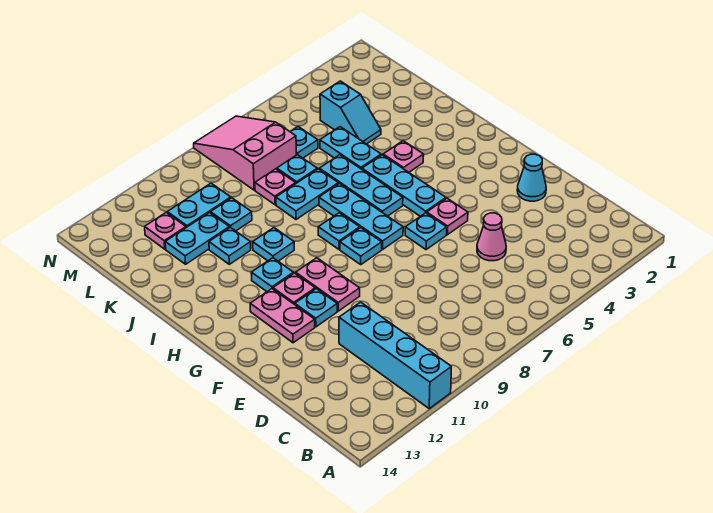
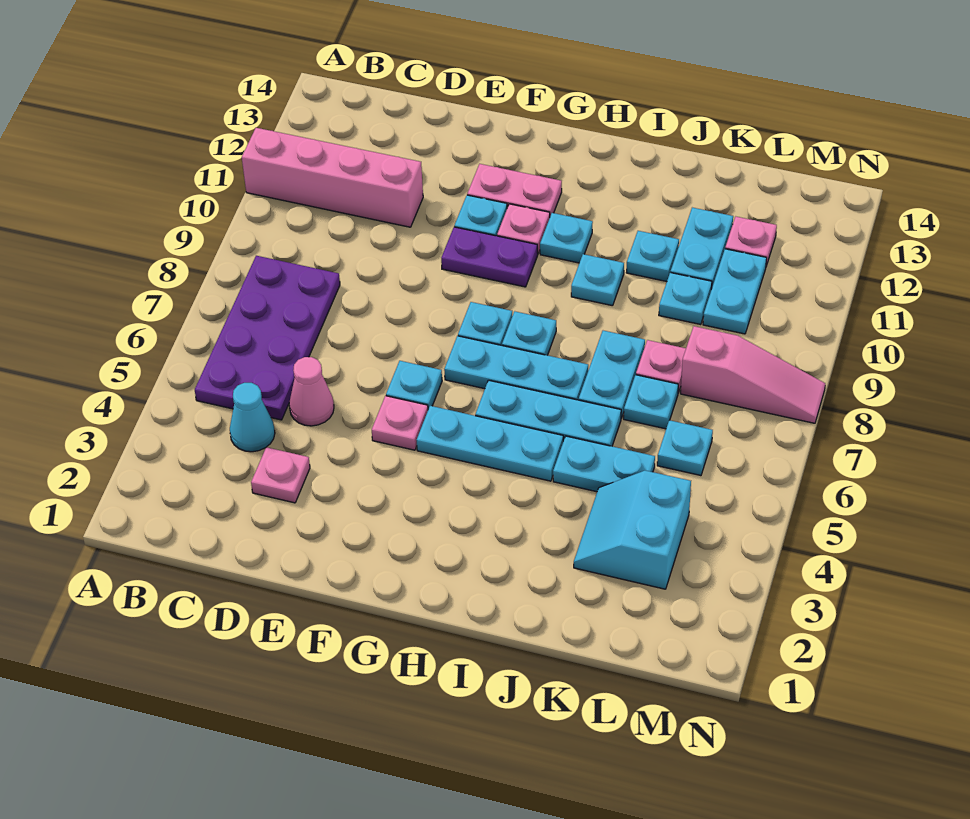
cyan brick A11:D11 level 1 -> pink brick A11:D11 level 1
none -> purple plate B5:C8 level 1
cyan cone E2 level 1 -> cyan cone C4 level 1
pink plate F10:G10 level 1 -> purple plate F10:G10 level 1
pink plate I4 level 1 -> pink plate D3 level 1
cyan slope K4:L4 level 1 top L -> cyan slope K3:L4 level 1 top L
pink slope L7:N8 level 1 top L -> pink slope L8:N8 level 1 top L

